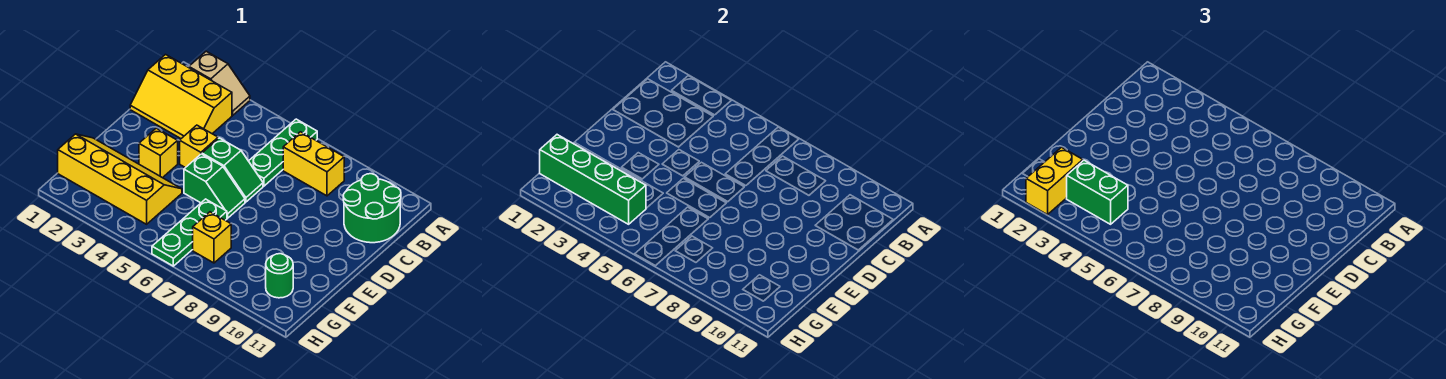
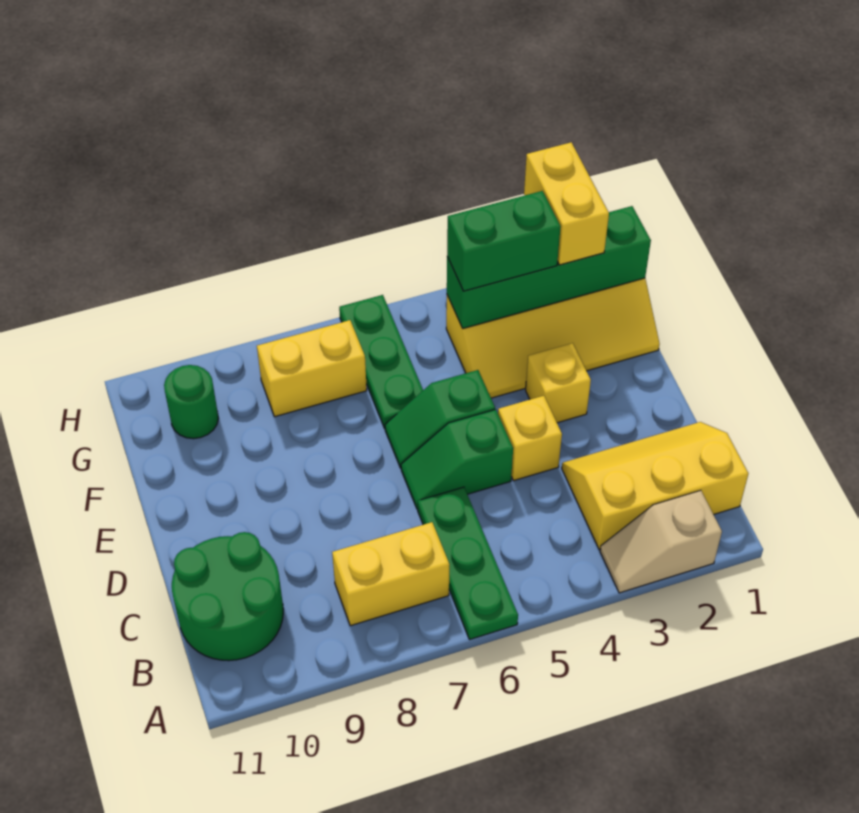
yellow brick G7 level 1 -> yellow brick G7:G8 level 1

